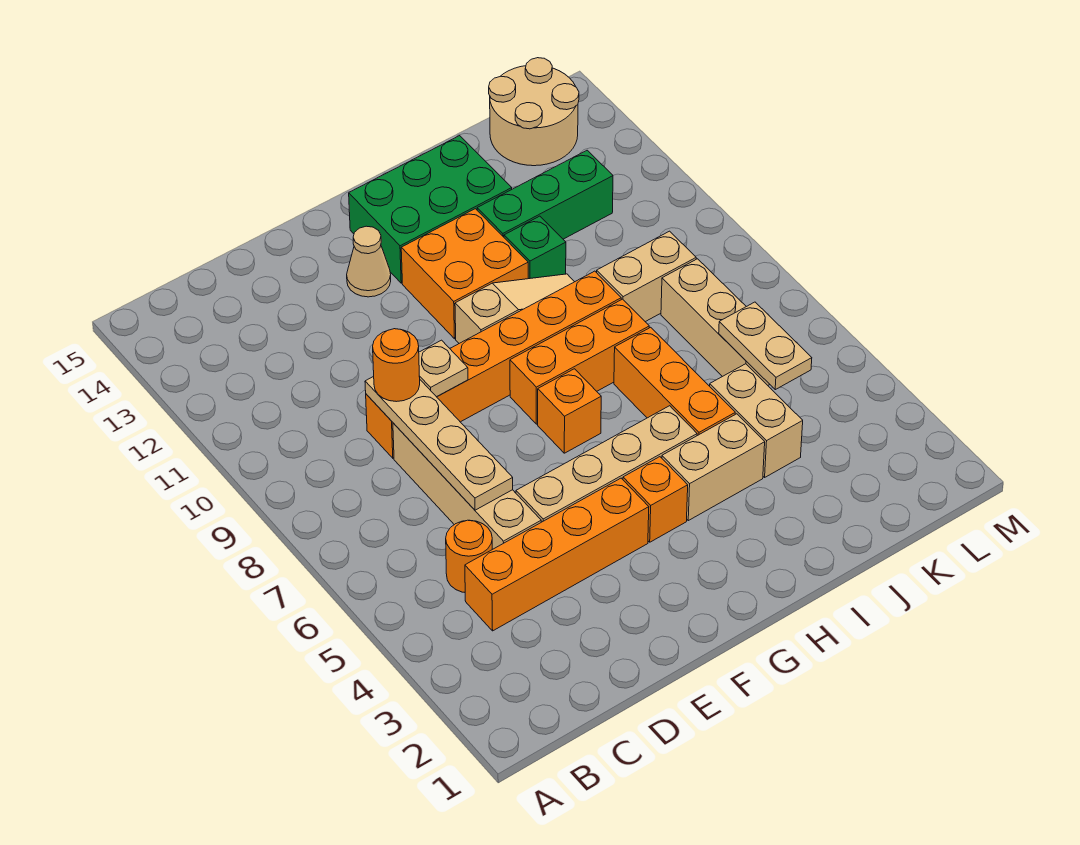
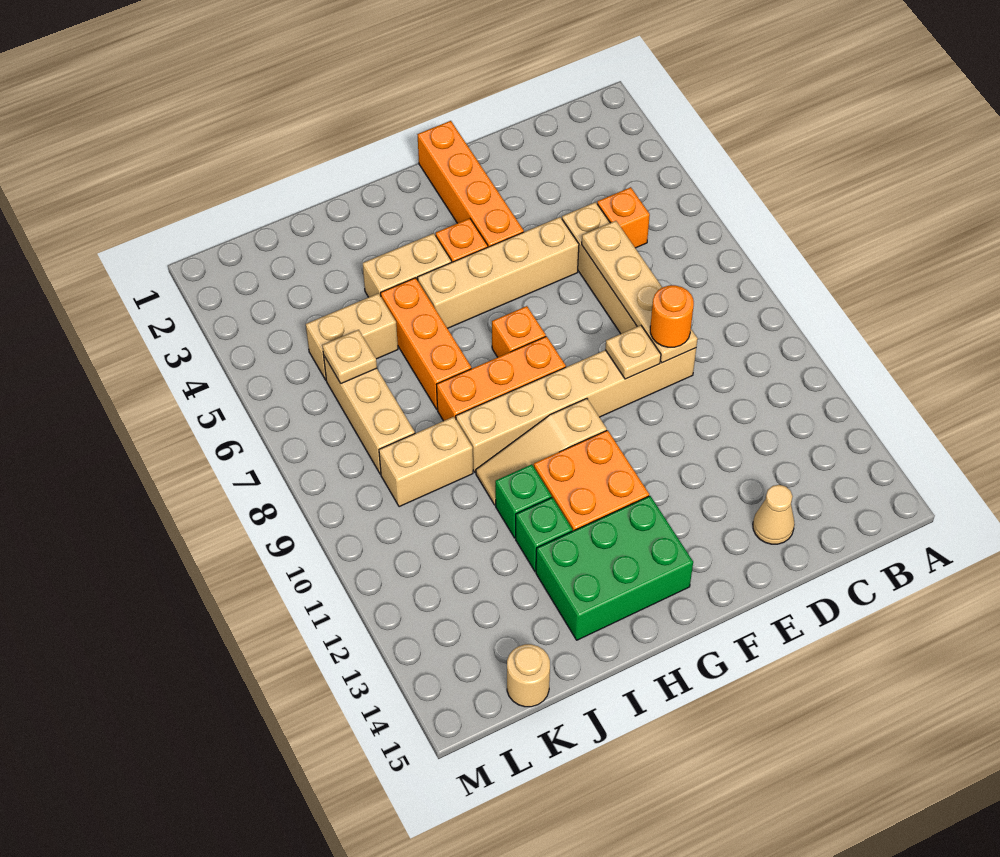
orange brick C4:F4 level 1 -> orange brick F1:F4 level 1
orange round brick C5 level 1 -> orange brick C5 level 1
orange brick D9:I9 level 1 -> tan brick D9:I9 level 1
tan cone F13 level 1 -> tan cone D14 level 1
green brick I12:K12 level 1 -> green brick I12 level 1
tan brick J4:J5 level 1 -> tan brick J5:K5 level 1
tan plate K5:K6 level 2 -> tan plate K6 level 2
tan round brick K14:L15 level 1 -> tan round brick K15 level 1

